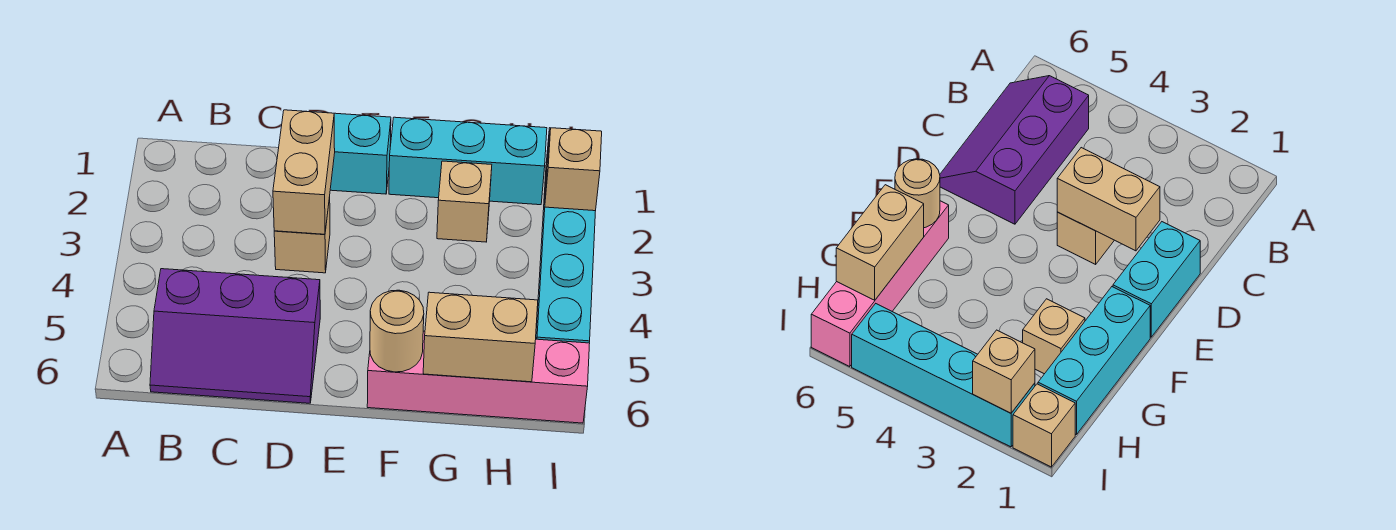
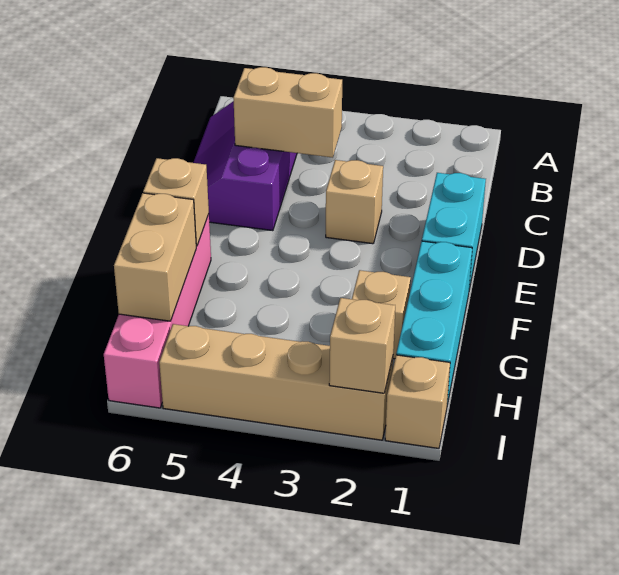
tan brick D2:D3 level 2 -> tan brick C4:C5 level 2
tan round brick F6 level 2 -> tan brick F6 level 2
cyan brick I2:I5 level 1 -> tan brick I2:I5 level 1

